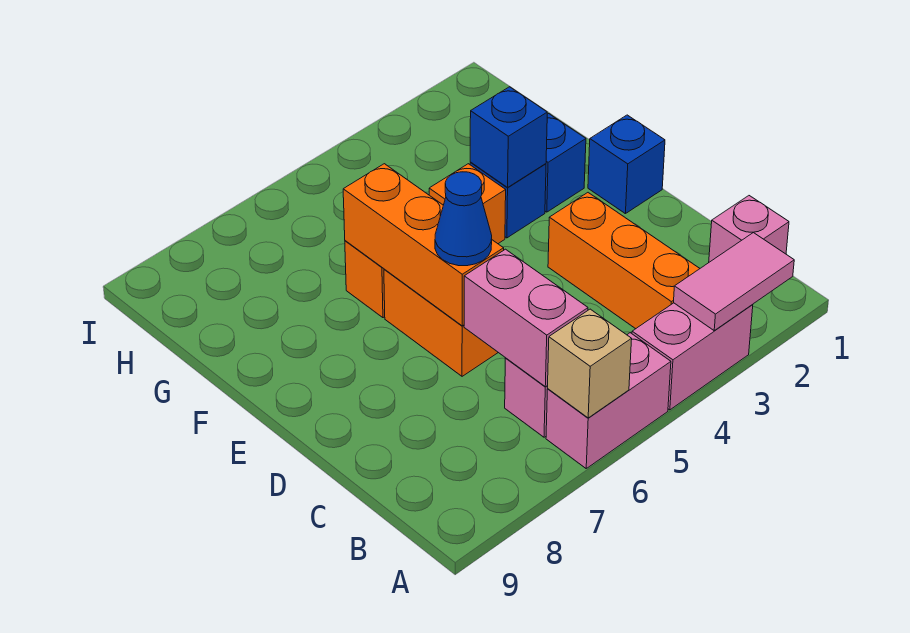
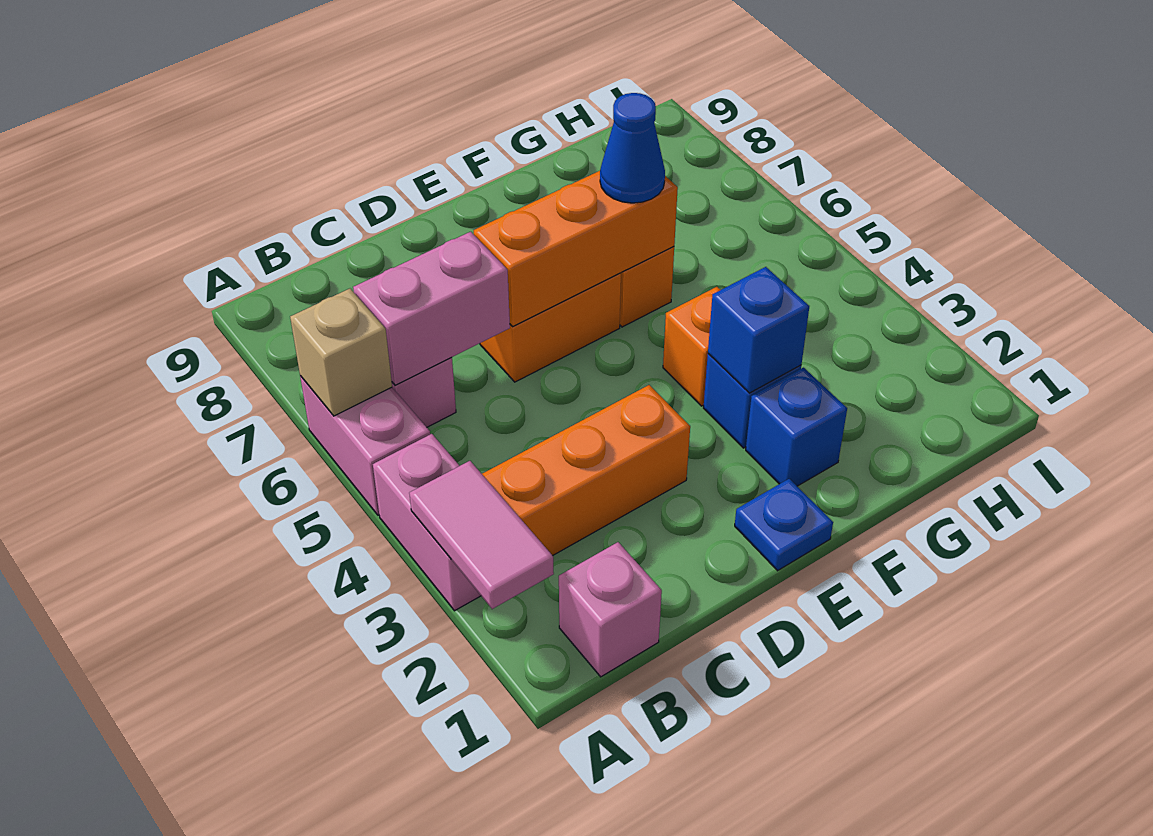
blue cone D6 level 3 -> blue cone F6 level 3
blue brick E1 level 1 -> blue plate E1 level 1

